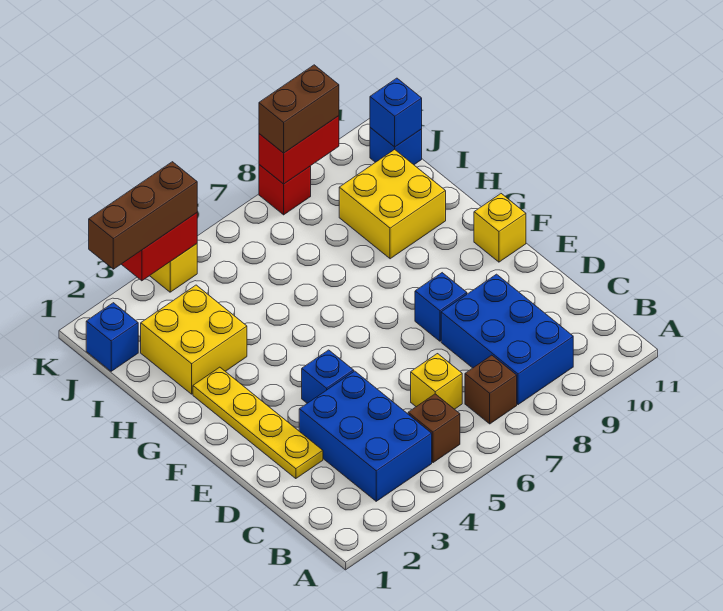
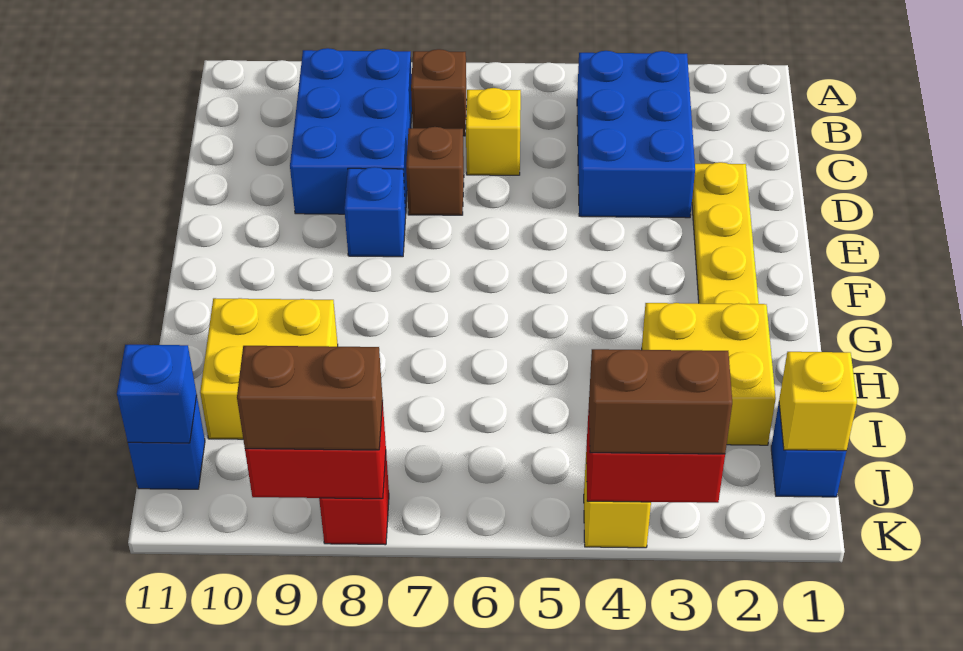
brown brick B5 level 1 -> brown brick D7 level 1
blue brick E4 level 1 -> none
yellow brick F11 level 1 -> yellow brick J1 level 2
brown brick K2:K4 level 3 -> brown brick K3:K4 level 3

